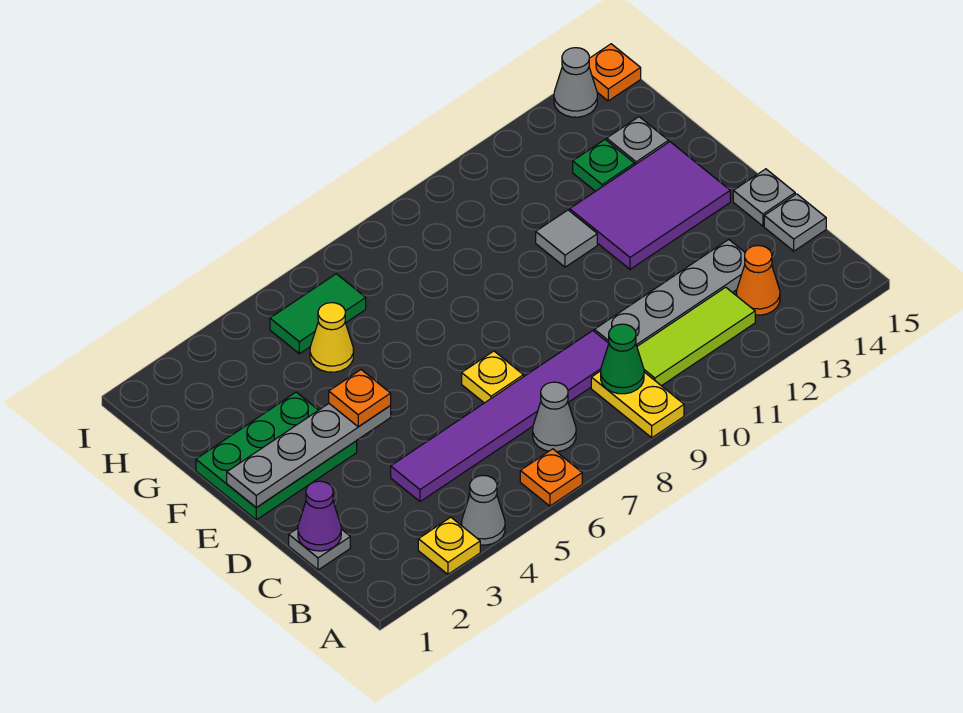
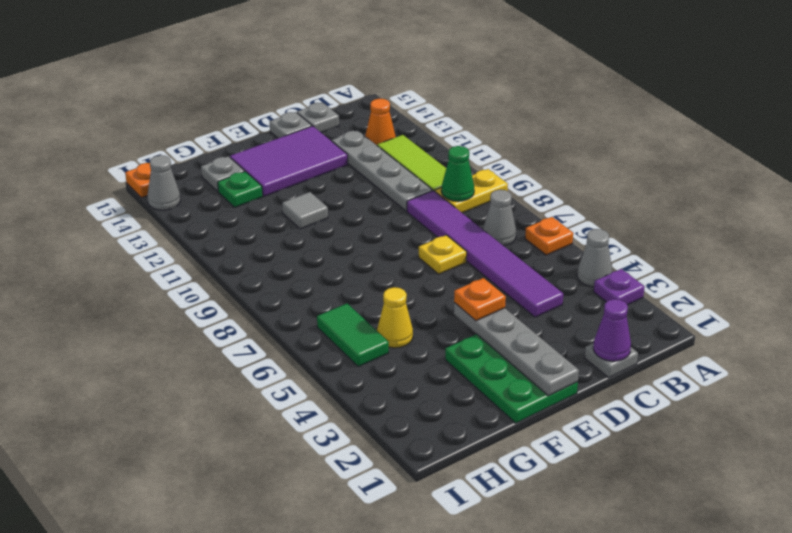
yellow plate A3 level 1 -> purple plate A3 level 1
purple tile E12:F14 level 1 -> purple tile D13:F14 level 1

